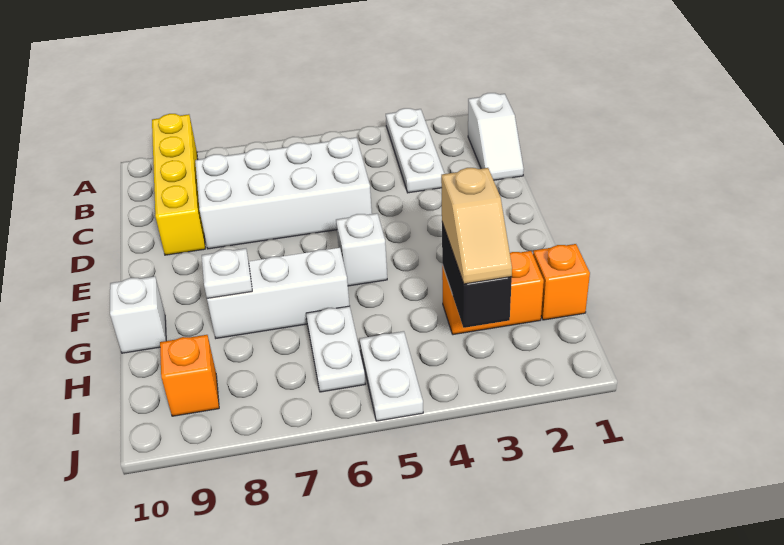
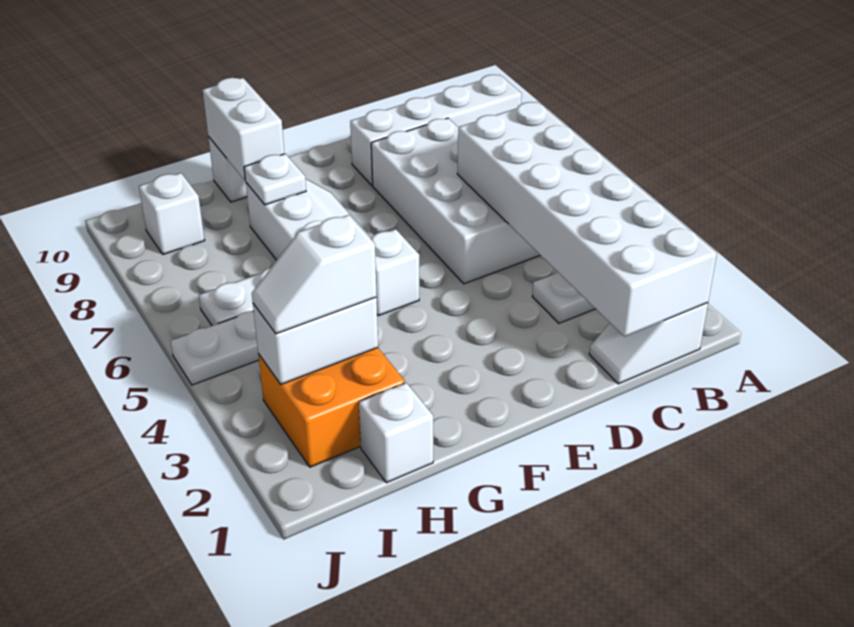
yellow brick A9:D9 level 1 -> white brick A9:D9 level 1
none -> white brick B1:C6 level 2
none -> white brick G9:G10 level 2
orange brick H1 level 1 -> white brick H1 level 1
orange brick H2:H3 level 1 -> orange brick H2:I3 level 1
black brick H3:I3 level 2 -> white brick H3:I3 level 2
tan slope H3:I3 level 3 top H -> white slope H3:I3 level 3 top H
orange brick I9 level 1 -> white brick I9 level 1

